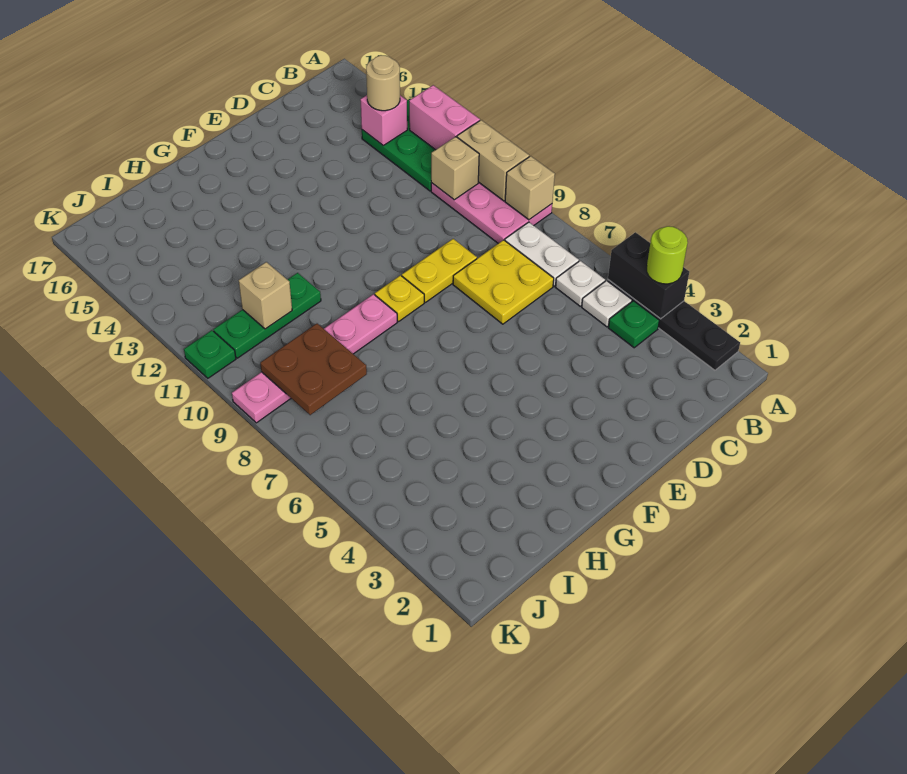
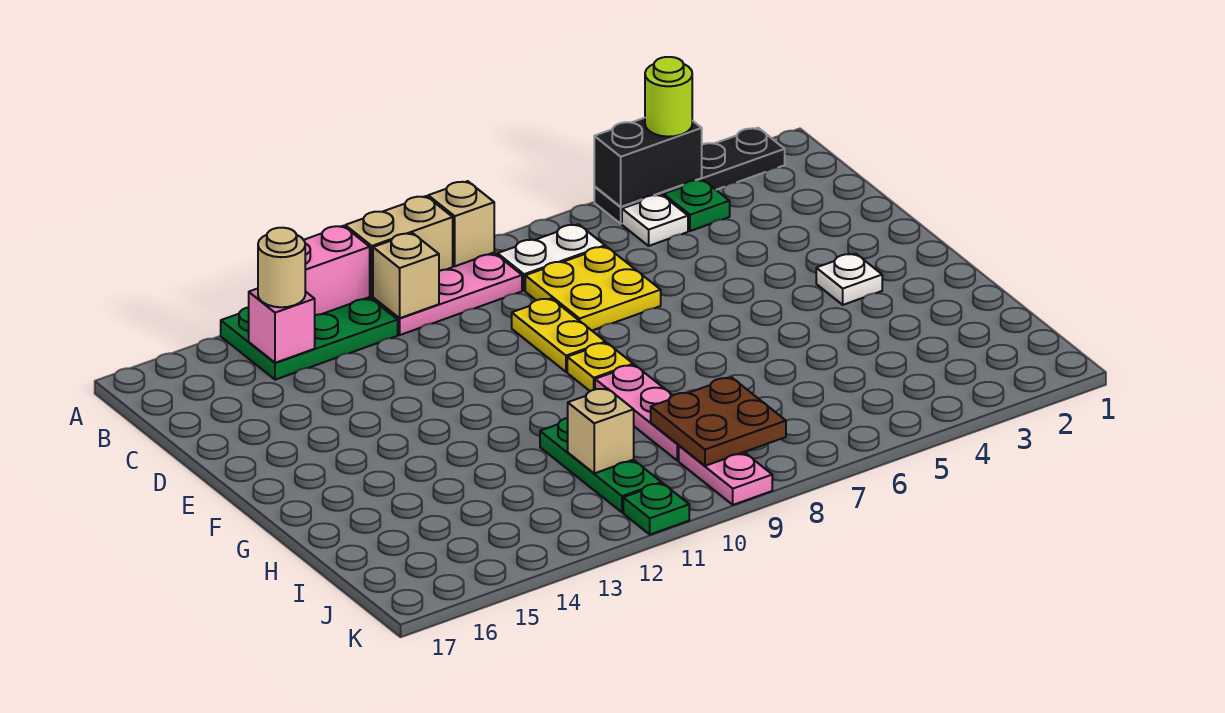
white plate B6 level 1 -> white plate F3 level 1

